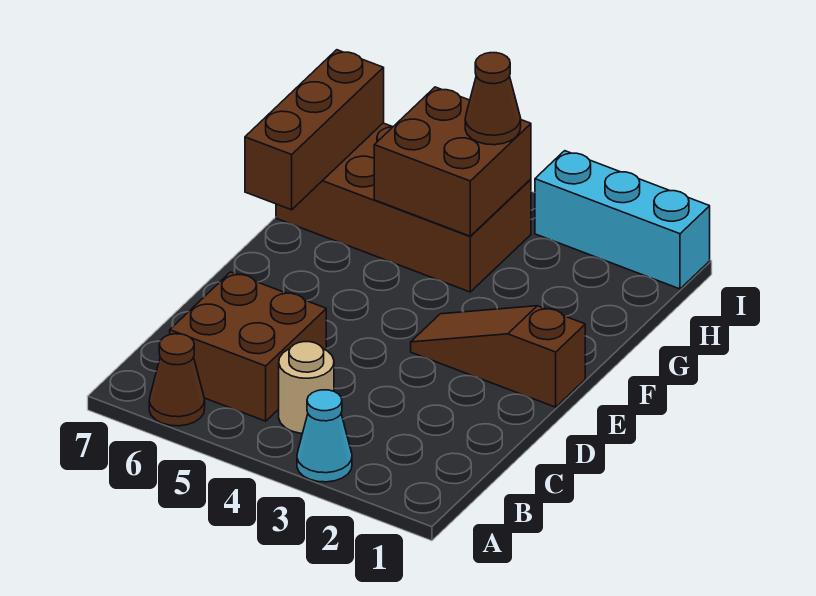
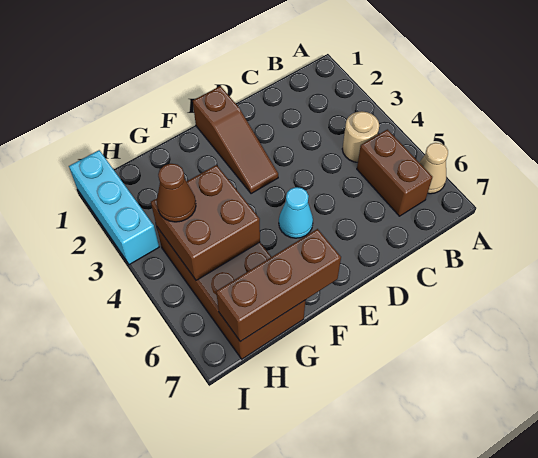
cyan cone A3 level 1 -> cyan cone E5 level 1
brown cone A6 level 1 -> tan cone A6 level 1
brown brick B5:C6 level 1 -> brown brick B5:B6 level 1

